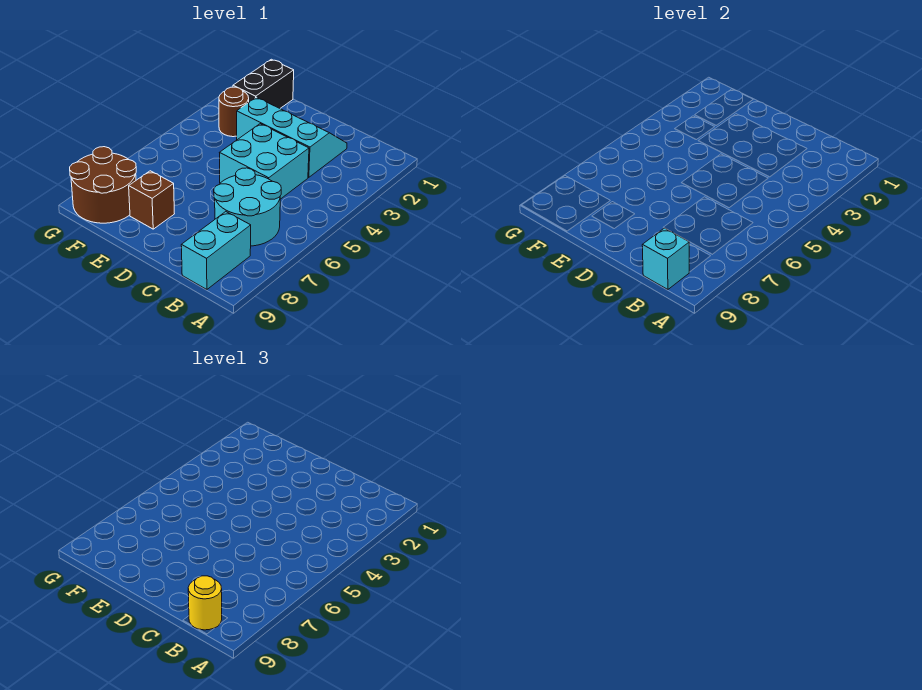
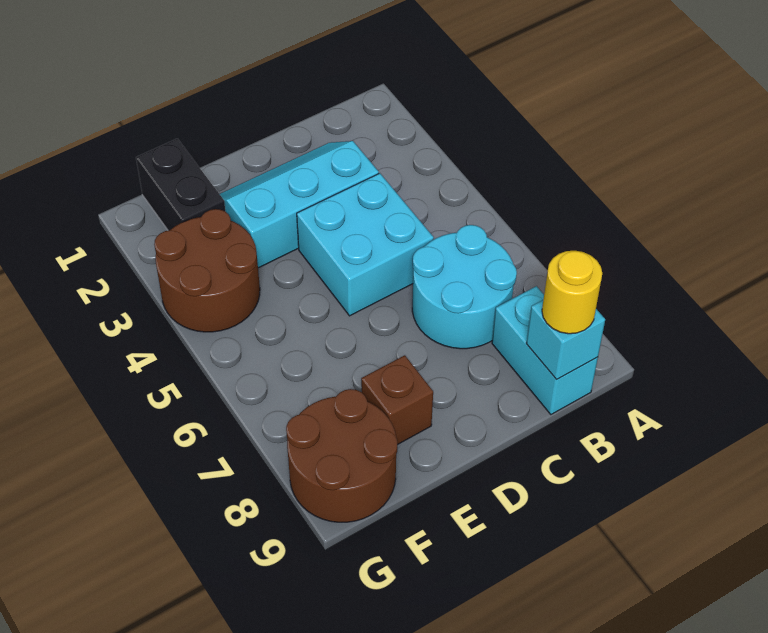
brown round brick F3 level 1 -> brown round brick F3:G4 level 1

